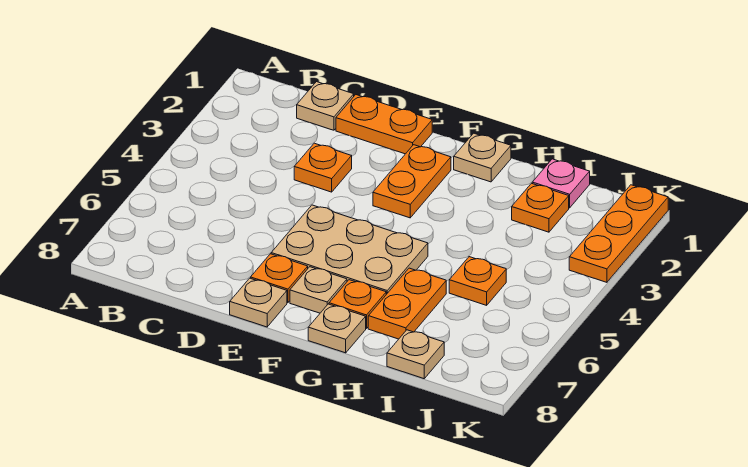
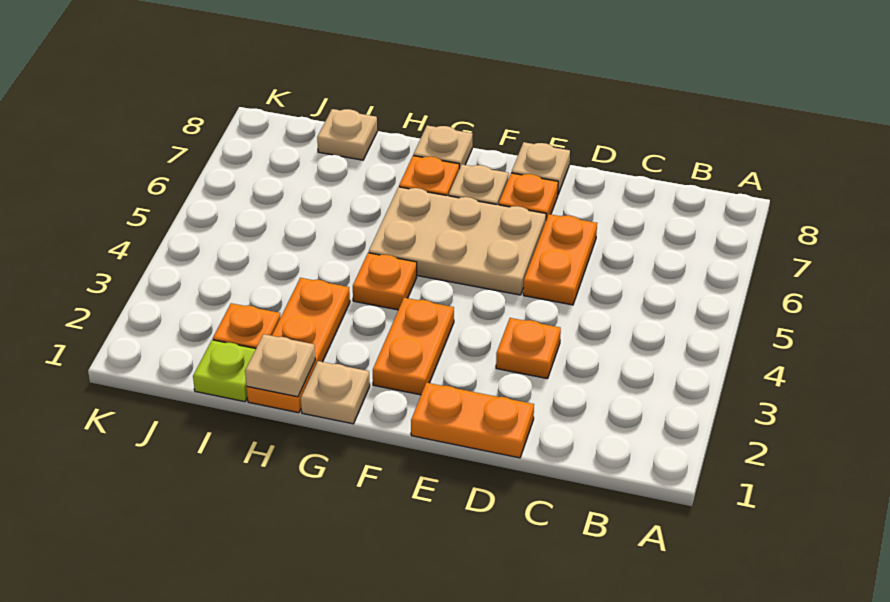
tan plate C1 level 1 -> tan plate H1 level 2
orange plate H6:H7 level 1 -> orange plate D5:D6 level 1
pink plate I1 level 1 -> lime plate I1 level 1
orange plate I5 level 1 -> orange plate G4 level 1
orange plate K1:K3 level 1 -> orange plate H1:H3 level 1

